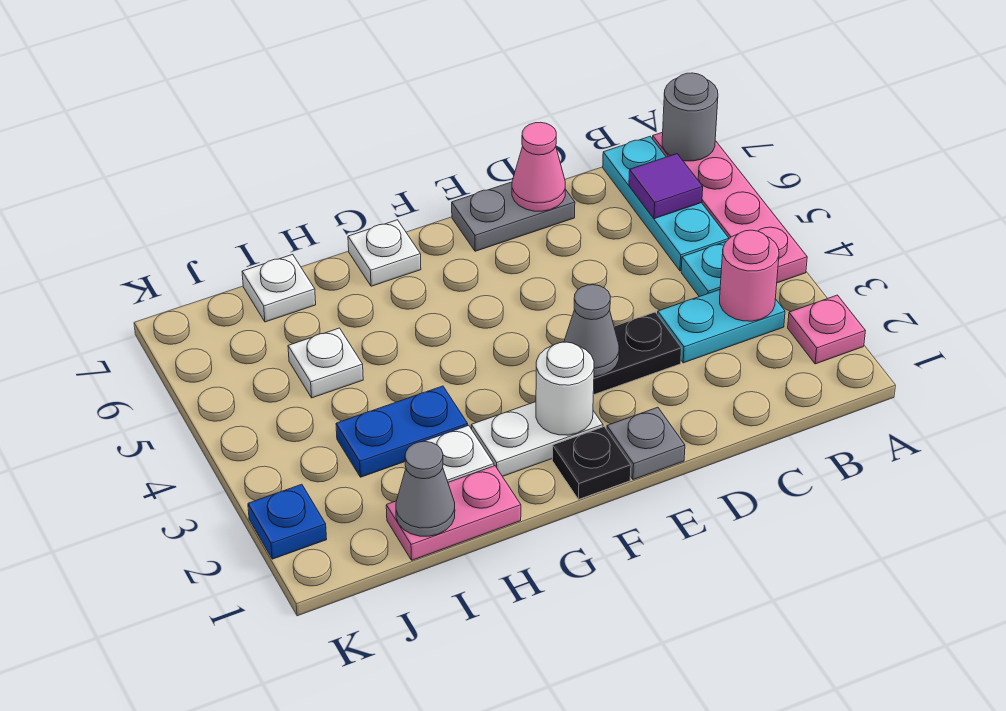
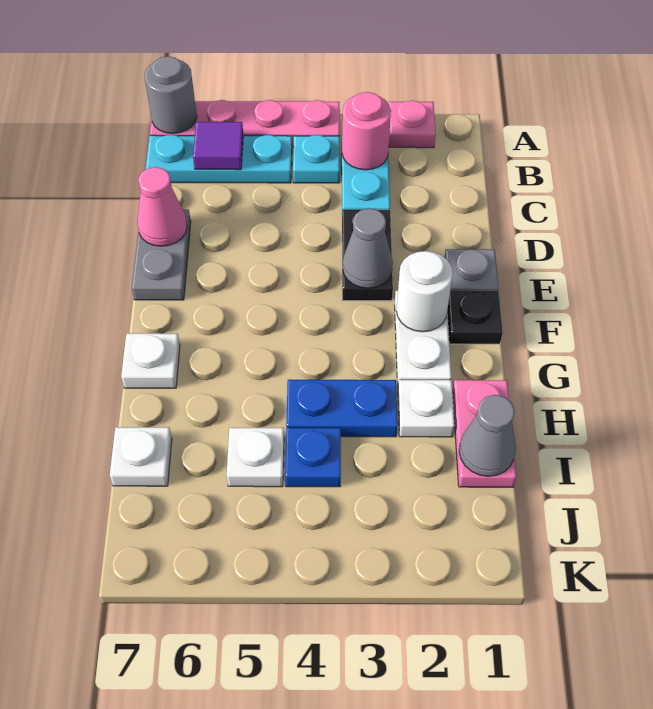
blue plate H3:I3 level 1 -> blue plate H3:H4 level 1
blue plate K2 level 1 -> blue plate I4 level 1

